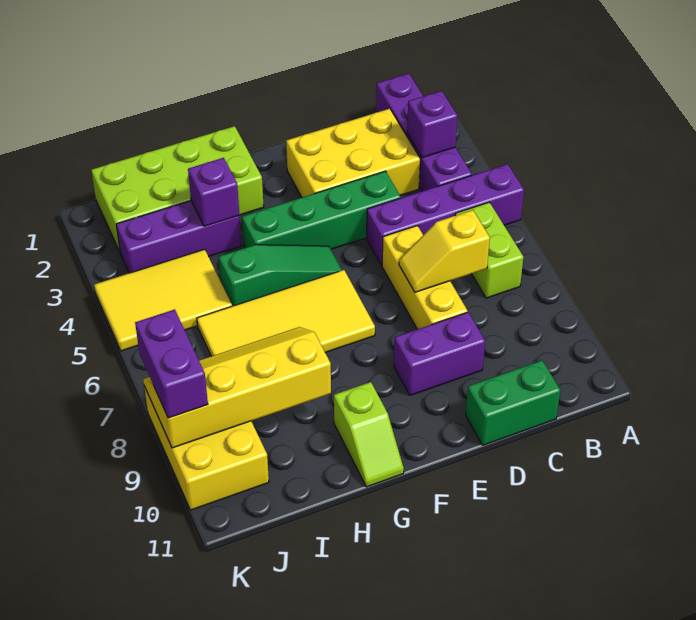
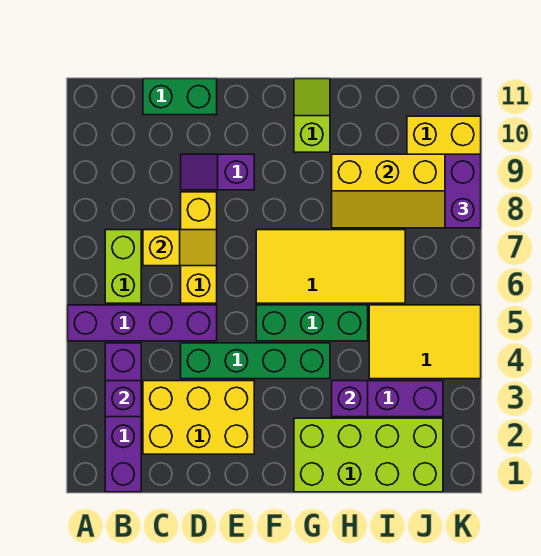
purple brick D9:E9 level 1 -> purple slope D9:E9 level 1 top E
green slope F5:H5 level 1 top H -> green brick F5:H5 level 1

